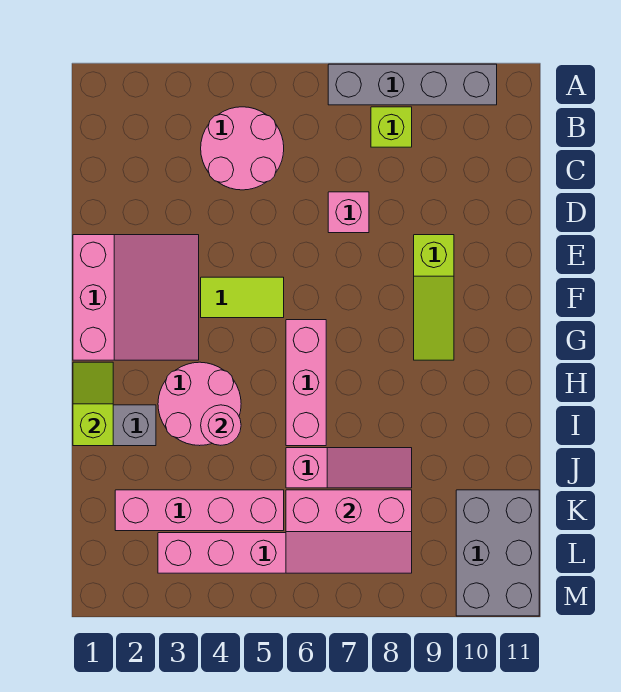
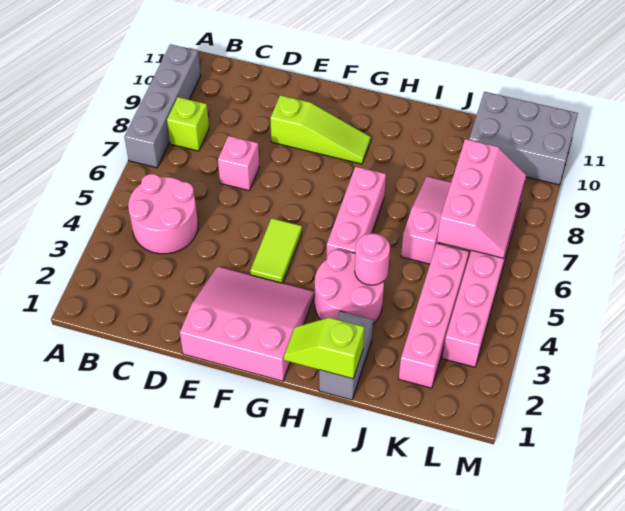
pink brick G6:I6 level 1 -> pink brick H5:H7 level 1

